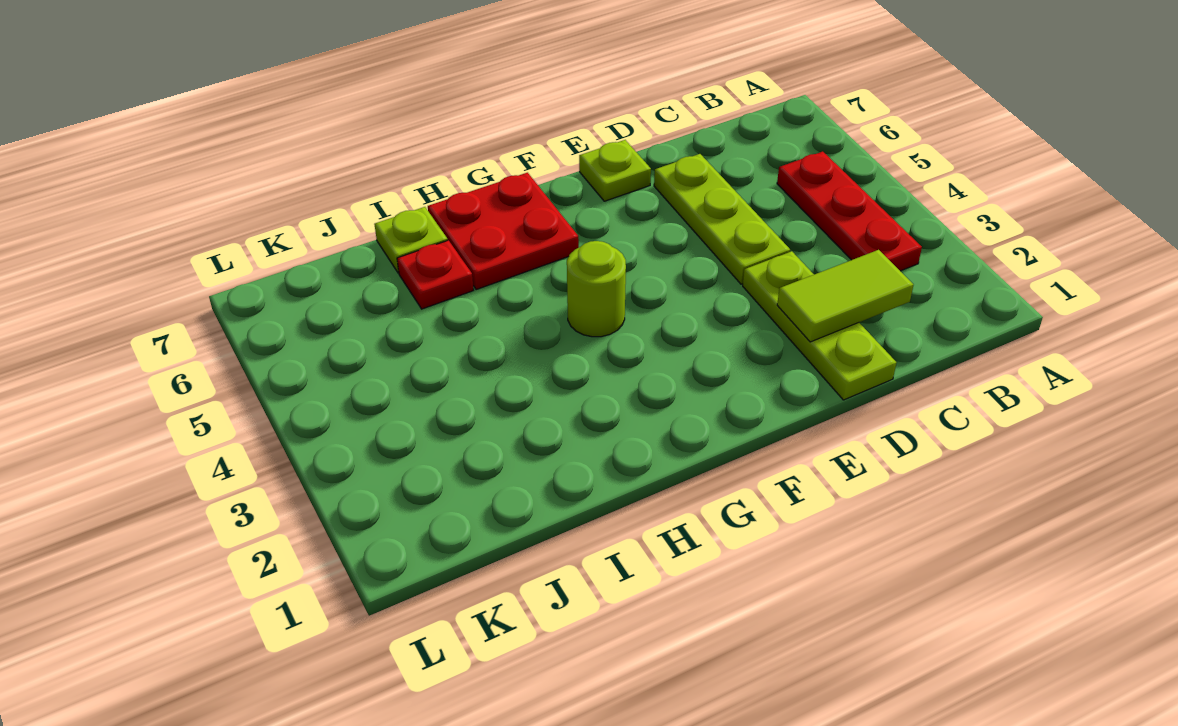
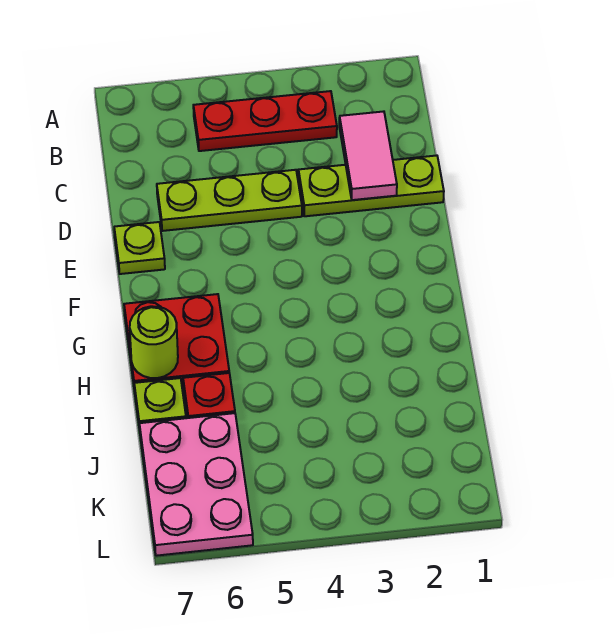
lime tile C2:D2 level 2 -> pink tile C2:D2 level 2
lime round brick G4 level 1 -> lime round brick H7 level 2
none -> pink plate J6:L7 level 1

